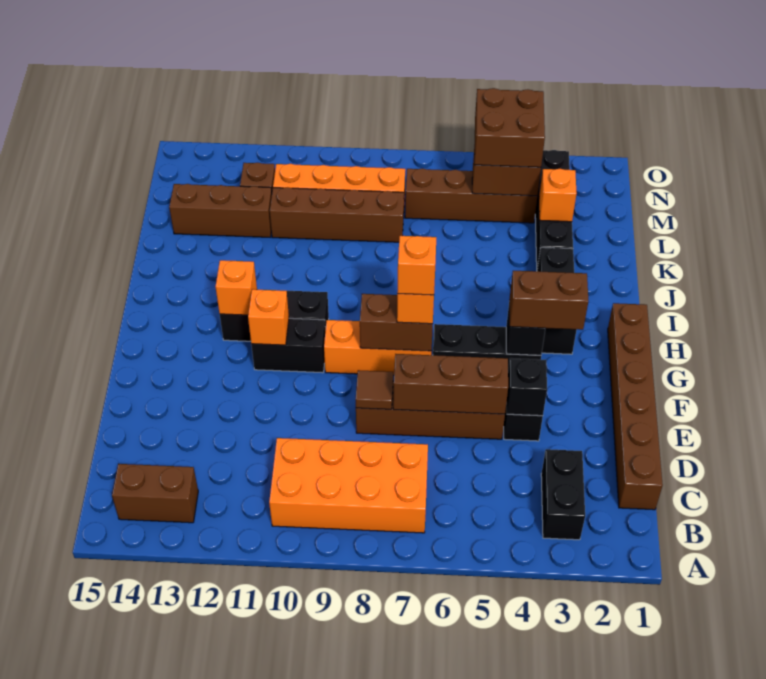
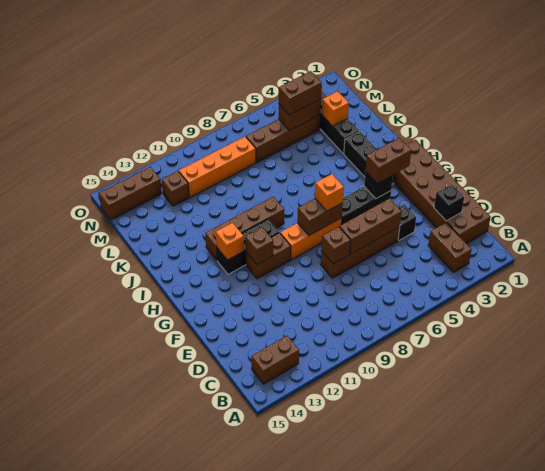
black brick B3:C3 level 1 -> brown brick B3:C3 level 1
orange brick B7:C10 level 1 -> none
brown brick C1:H1 level 1 -> brown brick C1:H2 level 1
black brick E4 level 2 -> black brick D2 level 2
brown tile E8 level 2 -> brown brick E8 level 2
orange brick G7 level 4 -> none
black brick G10:G11 level 1 -> brown brick G10:G11 level 1
orange brick G11 level 2 -> brown brick G11 level 2
brown brick L8:L11 level 1 -> brown brick I9:I12 level 1
brown brick L12:L14 level 1 -> brown brick N13:N15 level 1
brown brick M4:N5 level 3 -> brown brick M4:M5 level 3

